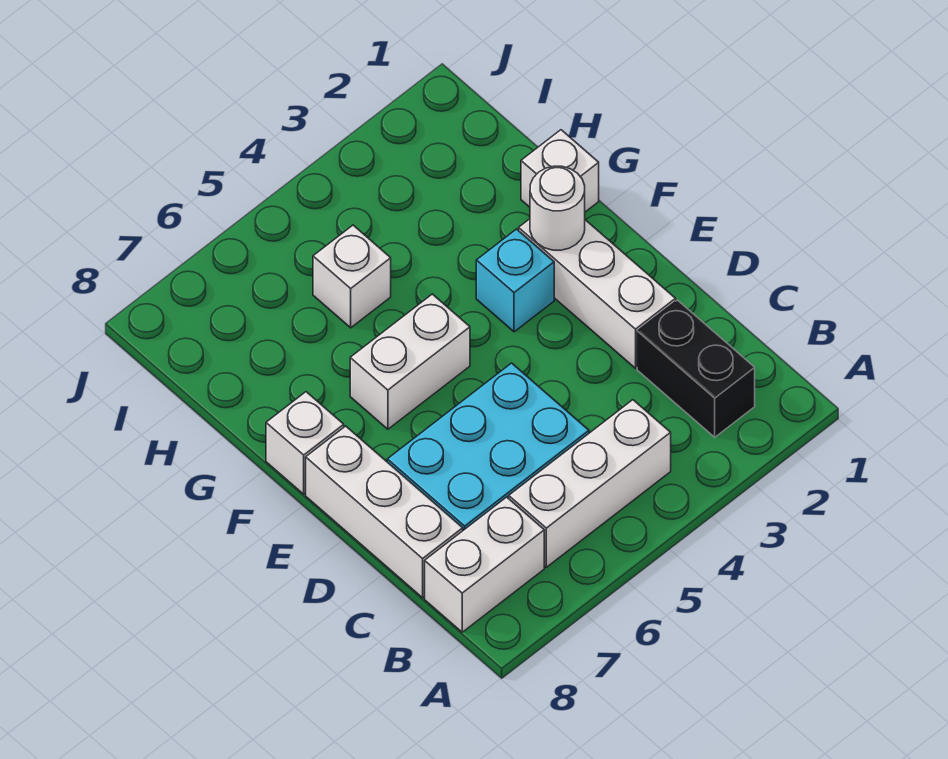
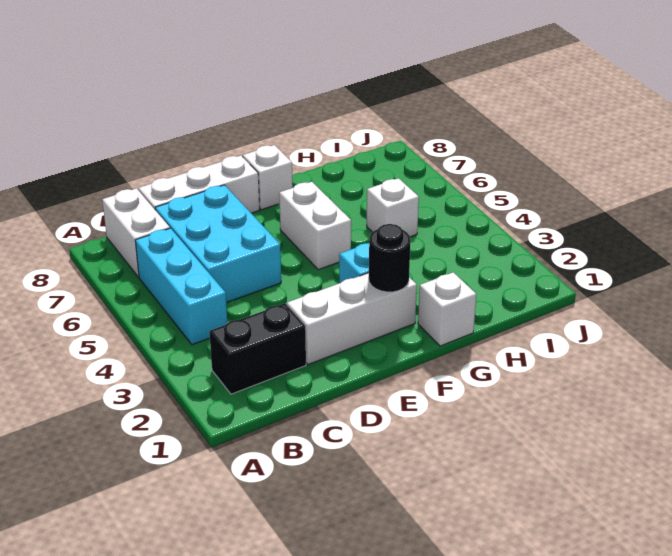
white brick B4:B6 level 1 -> cyan brick B4:B6 level 1
white round brick F2 level 2 -> black round brick F2 level 2

